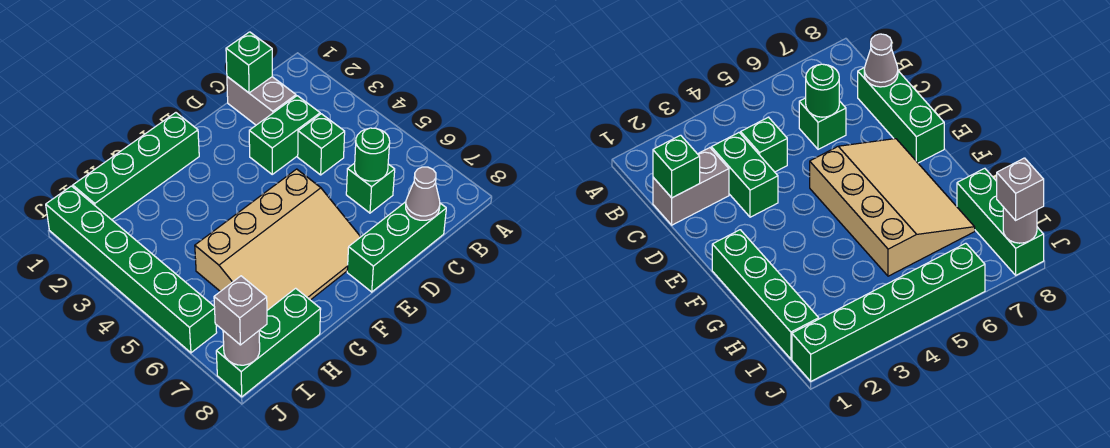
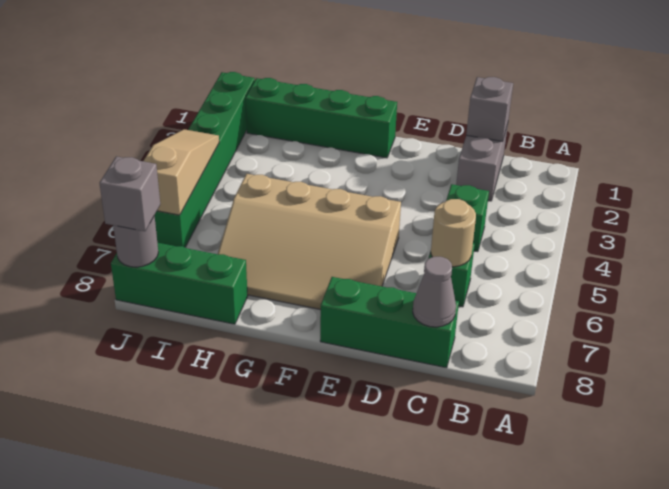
green brick C1 level 2 -> grey brick C1 level 2
green brick C3:D3 level 1 -> none
green round brick C6 level 2 -> tan round brick C6 level 2
none -> tan slope J4:J6 level 2 top 6

